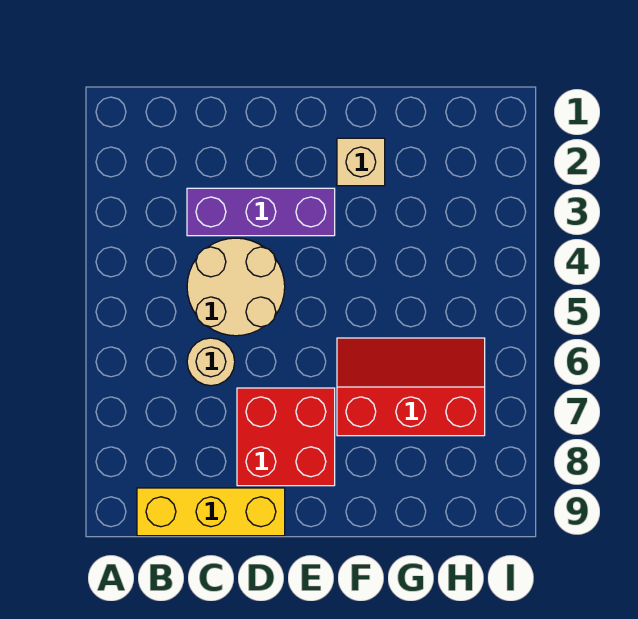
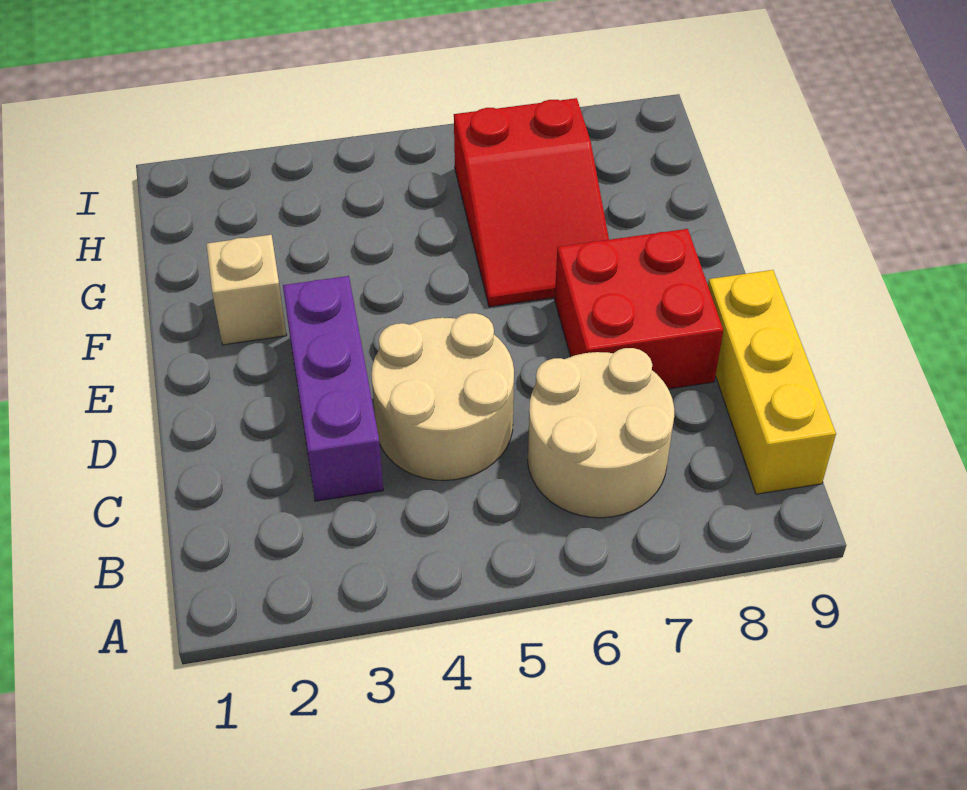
tan round brick C6 level 1 -> tan round brick B6:C7 level 1
red slope F6:H7 level 1 top 7 -> red slope F6:H7 level 1 top H

